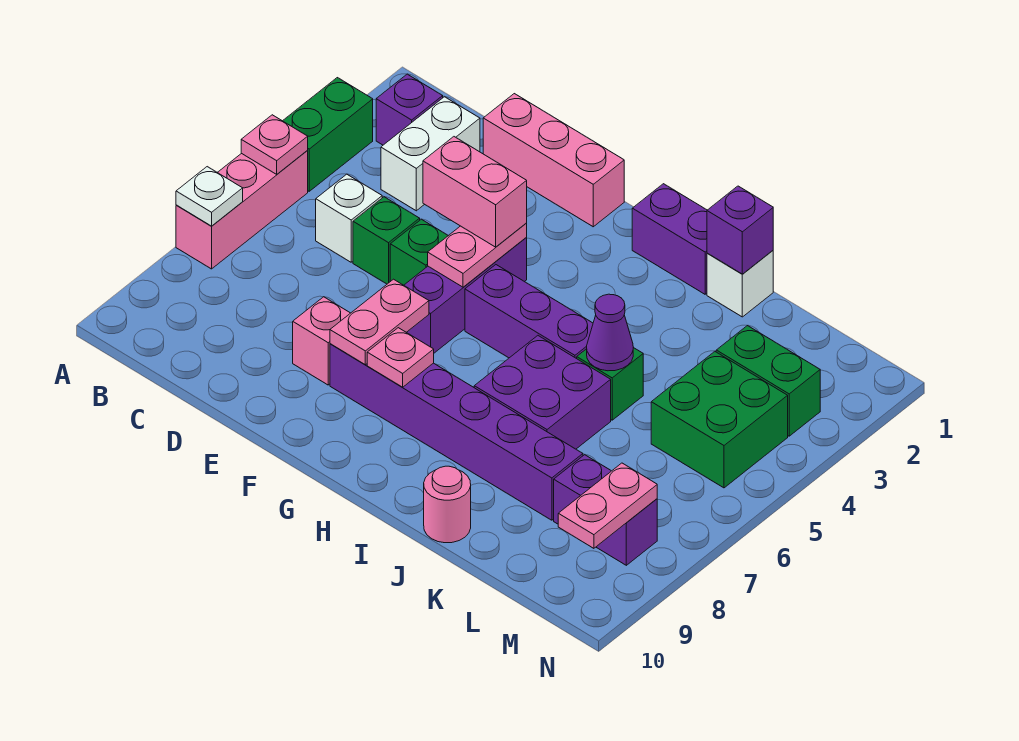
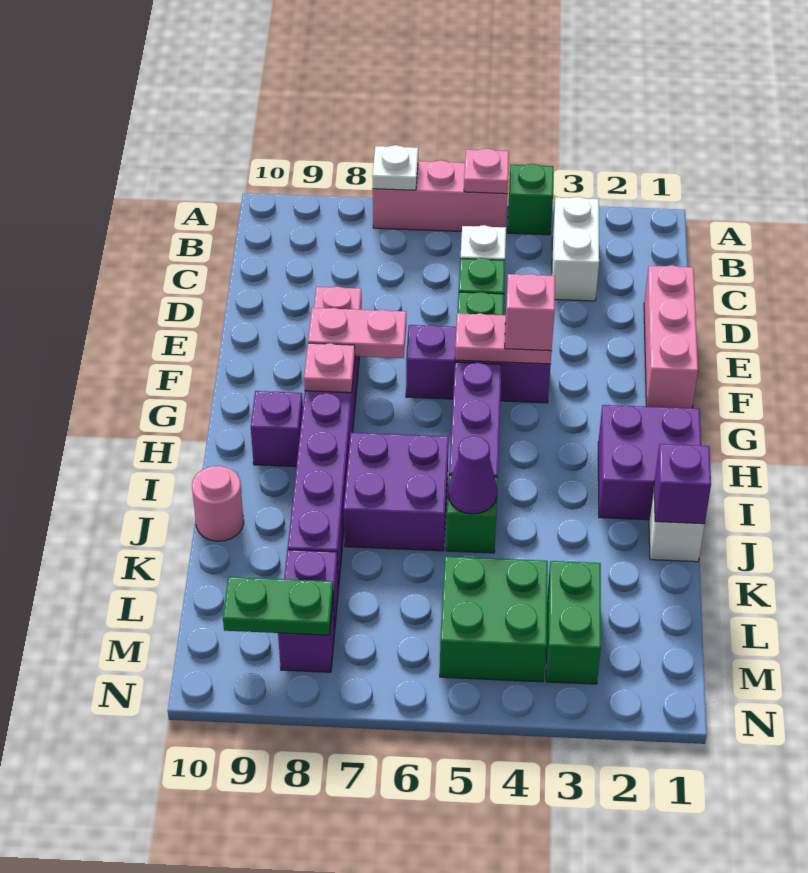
green brick A3:A4 level 1 -> green brick A4 level 1
purple brick B2 level 1 -> purple brick H9 level 1
white brick C2:C3 level 1 -> white brick B3:C3 level 1
pink brick E4:F4 level 3 -> pink brick F4 level 3
purple brick H1:I1 level 1 -> purple brick H1:I2 level 1
pink plate M8:M9 level 2 -> green plate M8:M9 level 2

